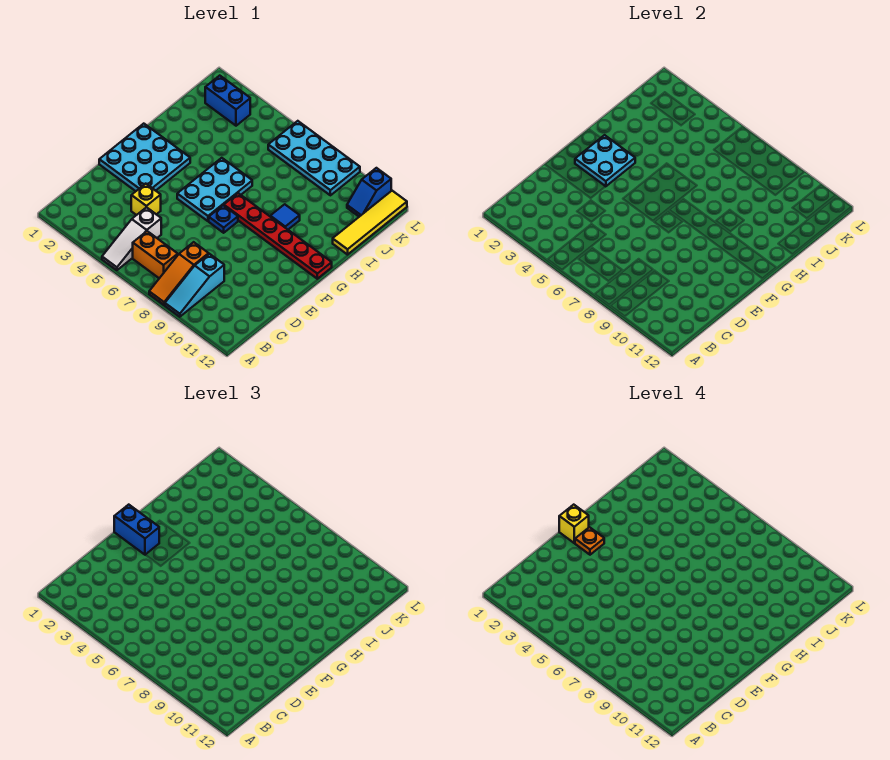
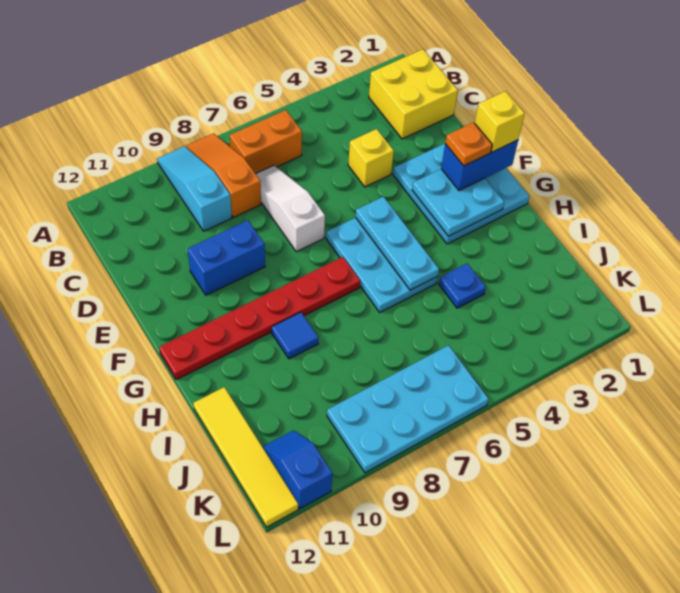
white slope A5:C5 level 1 top C -> white slope C7:E7 level 1 top E
none -> yellow brick B1:C2 level 1
none -> cyan plate F5:H5 level 2
blue plate F7 level 1 -> blue plate I4 level 1
blue brick K2:K3 level 1 -> blue brick E9:E10 level 1

